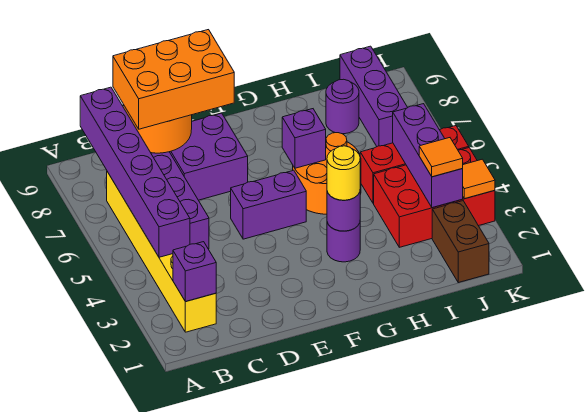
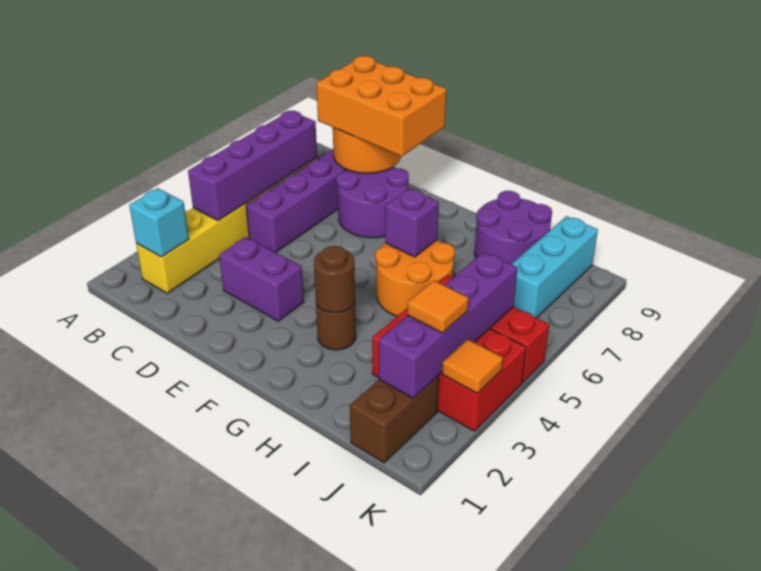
purple brick B2 level 2 -> cyan brick B2 level 2
purple brick B4:B9 level 2 -> purple brick B4:B7 level 2
purple brick D7:E8 level 1 -> purple round brick D7:E8 level 1
purple brick E5:F5 level 1 -> purple brick D3:E3 level 1
purple round brick G3 level 1 -> brown round brick G3 level 1
purple round brick G3 level 2 -> brown round brick G3 level 2
yellow round brick G3 level 3 -> none
purple round brick I8 level 1 -> purple round brick H8:I9 level 1
purple brick J3:J5 level 2 -> purple brick J2:J5 level 2
purple brick J7:J9 level 1 -> cyan brick J7:J9 level 1

